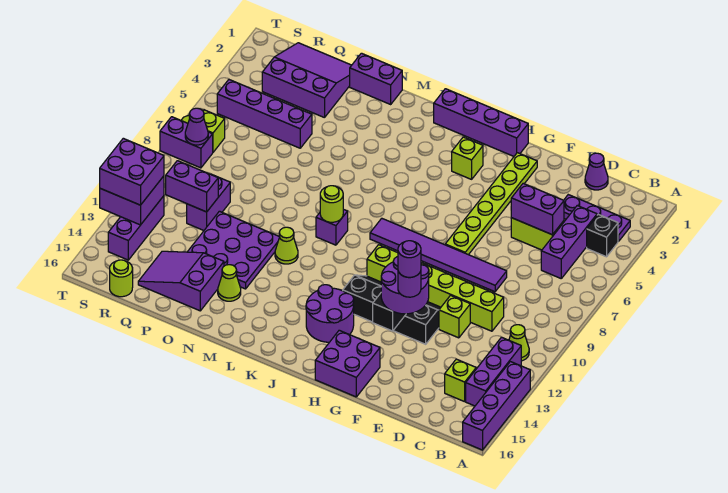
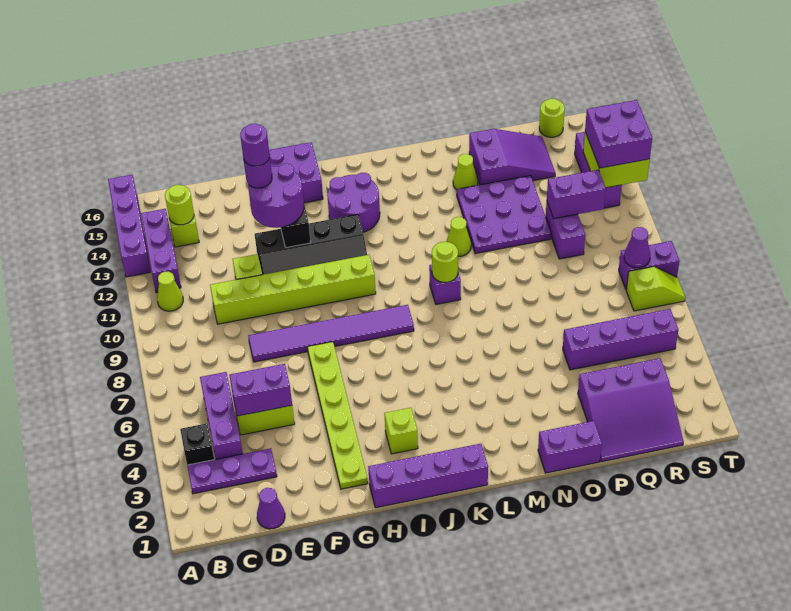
none -> lime round brick C14 level 2
purple brick S12:T13 level 2 -> lime brick S12:T13 level 2

